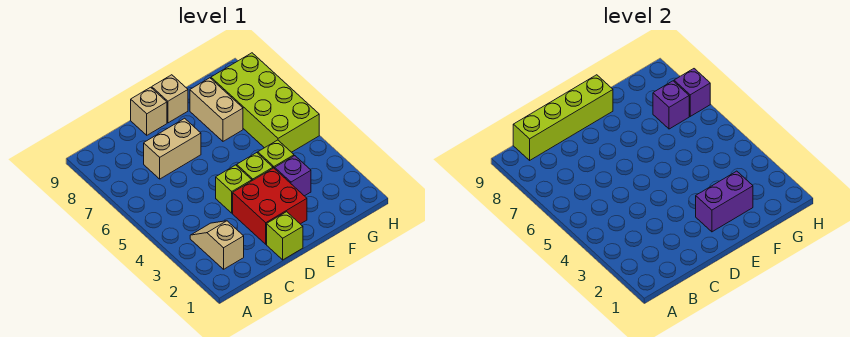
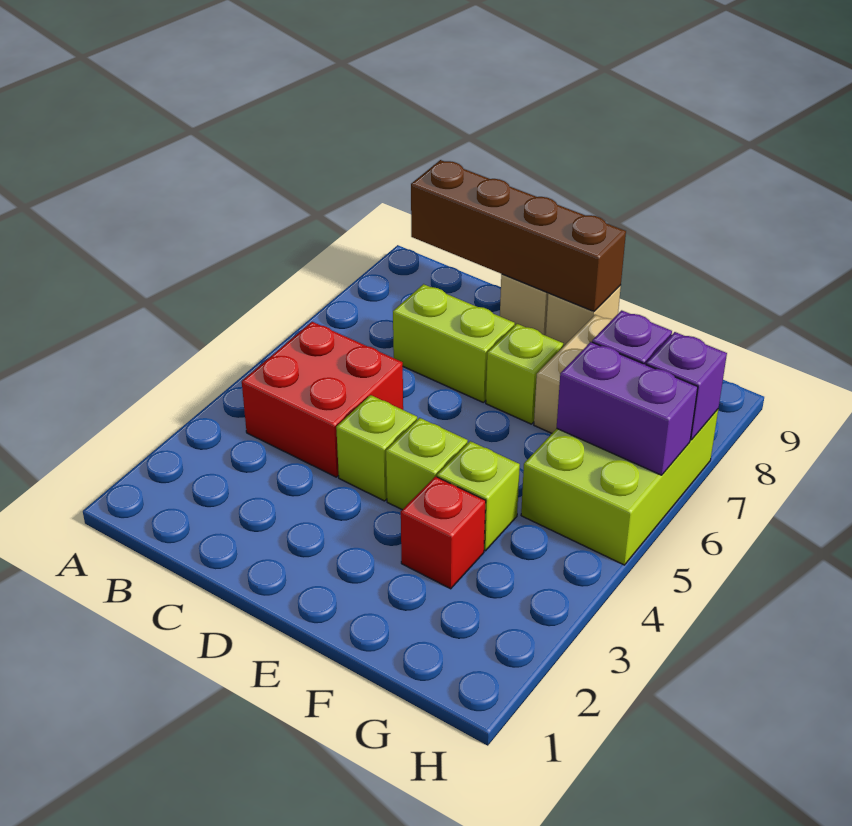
tan slope B2:B3 level 1 top 2 -> none
lime brick B9:E9 level 2 -> brown brick B9:E9 level 2
tan brick C7:D7 level 1 -> lime brick C7:D7 level 1
lime brick D1 level 1 -> lime brick E7 level 1
red brick D2:E3 level 1 -> red brick B4:C5 level 1
purple brick E2:F2 level 2 -> purple brick G6:H6 level 2
purple brick F3 level 1 -> red brick F3 level 1
lime brick G5:H8 level 1 -> lime brick G5:H7 level 1

